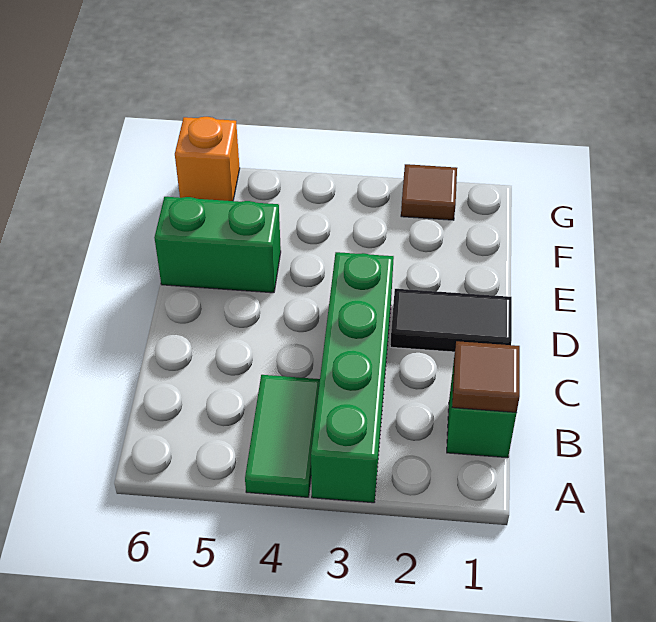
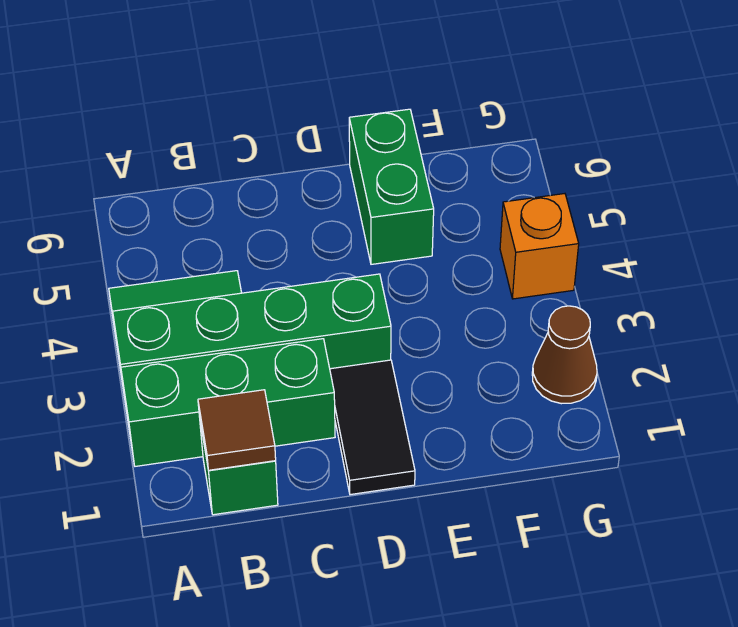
none -> green brick A2:C2 level 1
brown tile G2 level 1 -> brown cone G2 level 1
orange brick G6 level 1 -> orange brick G4 level 1

